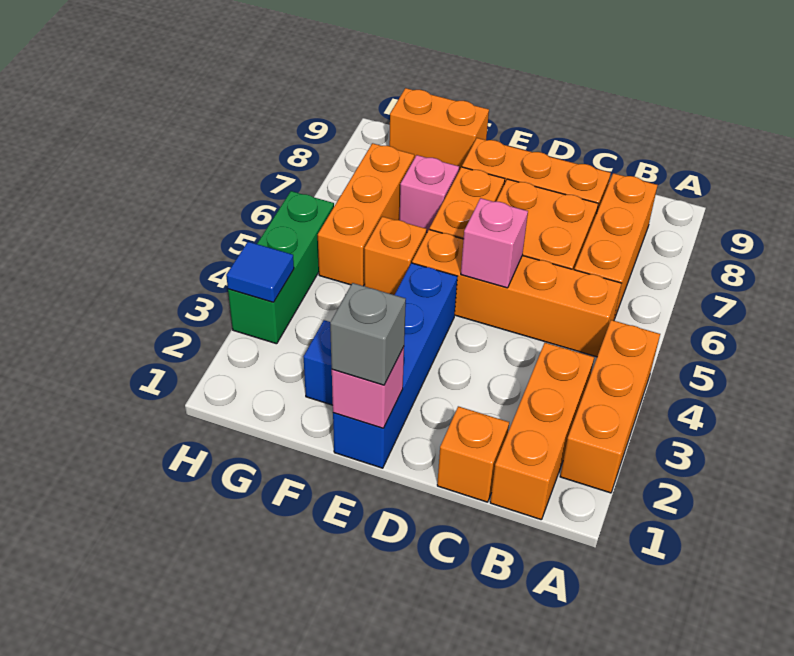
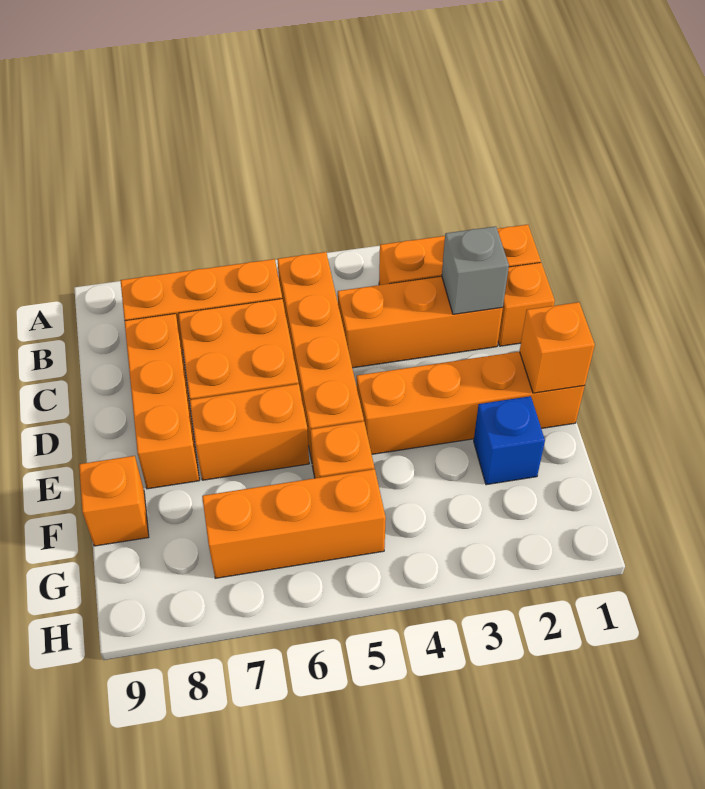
orange brick A2:A4 level 1 -> orange brick C2:C4 level 1
pink brick D5 level 2 -> none
blue brick E1:E4 level 1 -> orange brick E1:E4 level 1
pink brick E1 level 2 -> orange brick E1 level 2
grey brick E1 level 3 -> grey brick C2 level 2
pink brick F7 level 1 -> none
orange brick F9:G9 level 1 -> orange brick F9 level 1
green brick H3:H5 level 1 -> none
blue tile H3 level 2 -> none

